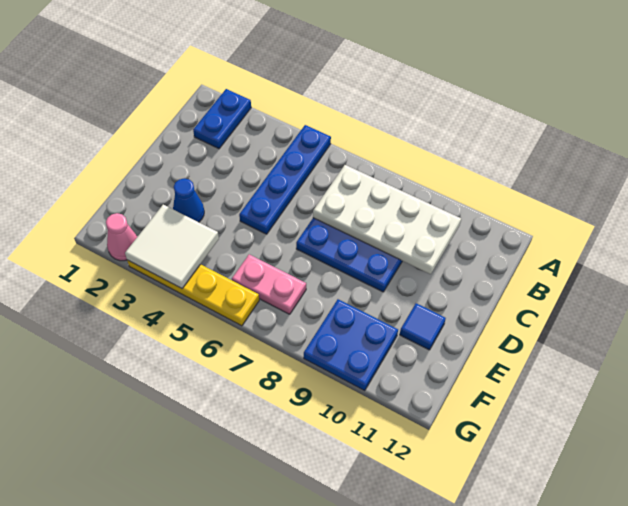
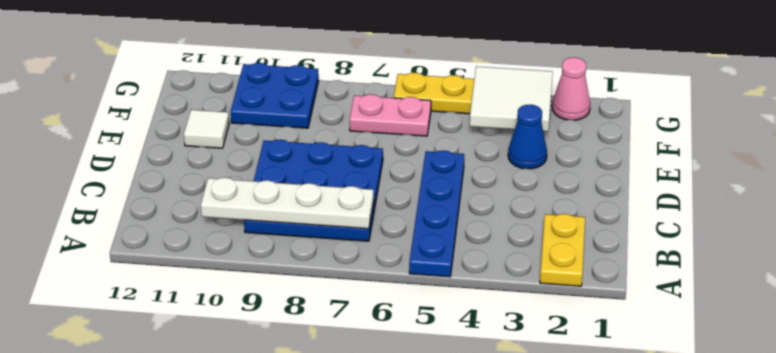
blue plate A2:B2 level 1 -> yellow plate A2:B2 level 1
white plate B7:C10 level 2 -> white plate B7:B10 level 2
blue tile E11 level 1 -> white tile E11 level 1

